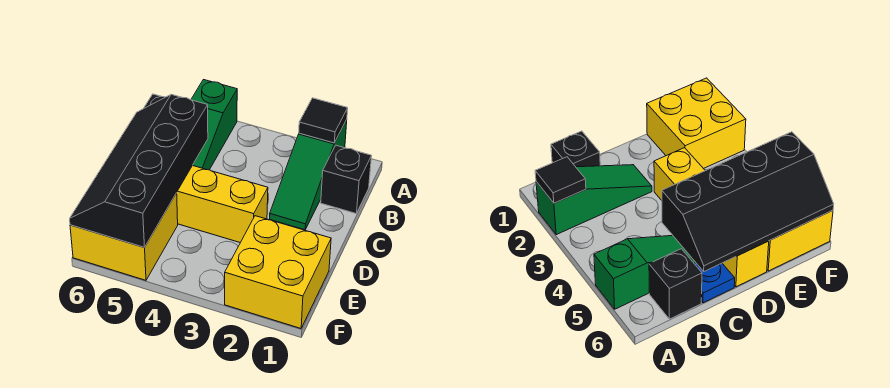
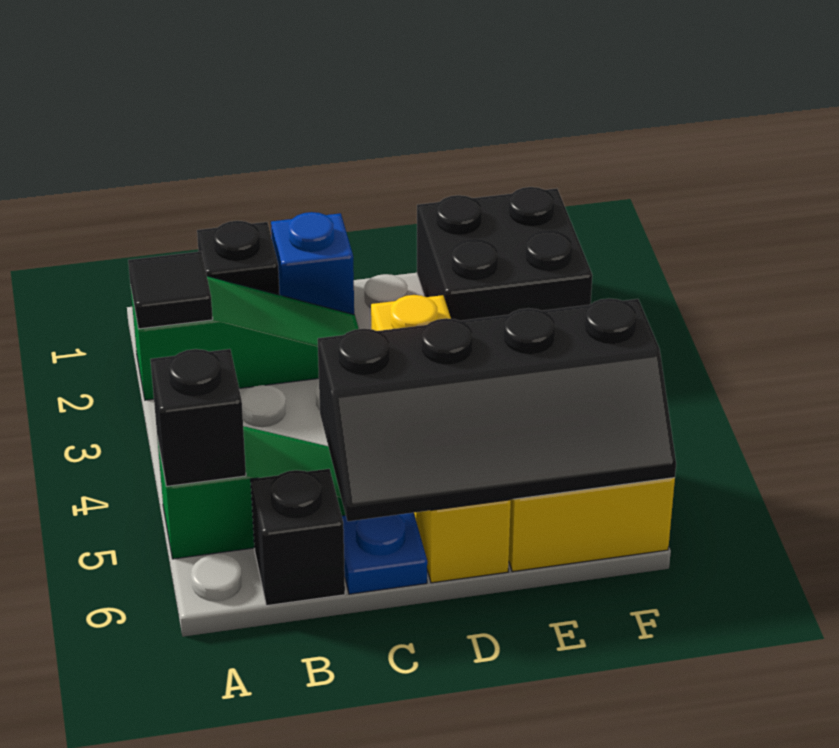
none -> black brick A5 level 2
none -> blue brick C1 level 1
yellow brick E1:F2 level 1 -> black brick E1:F2 level 1

